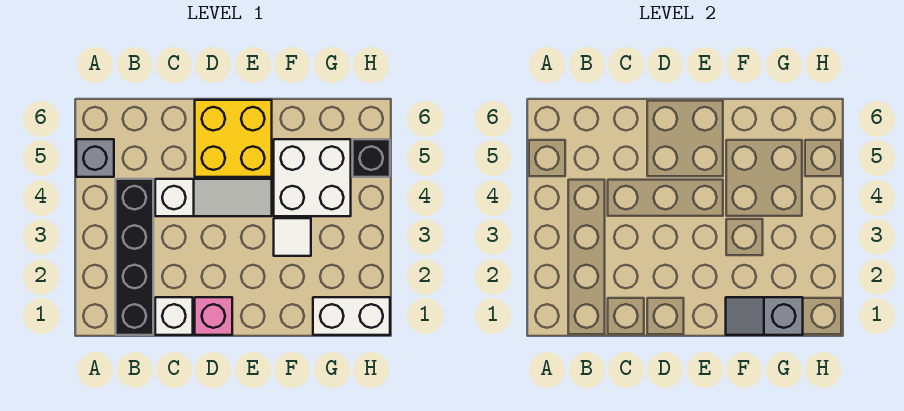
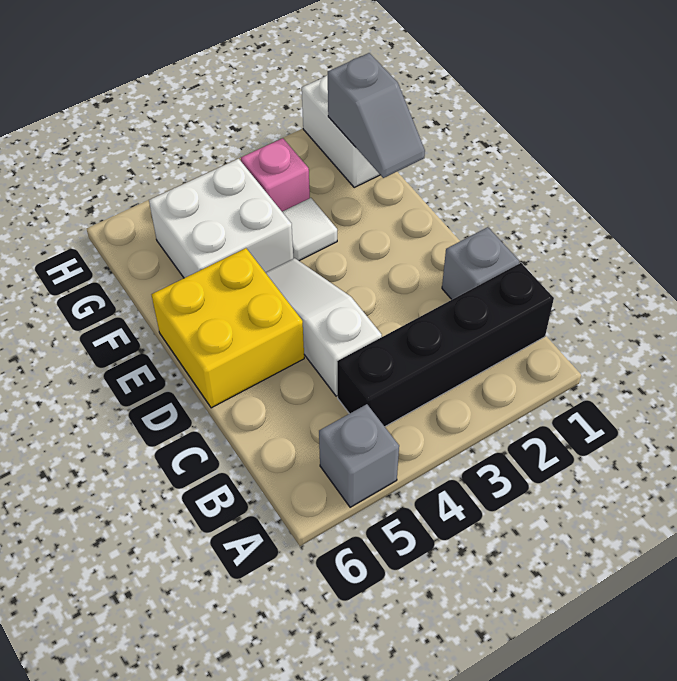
white brick C1 level 1 -> grey brick C1 level 1
pink brick D1 level 1 -> pink brick G3 level 1
black brick H5 level 1 -> none

